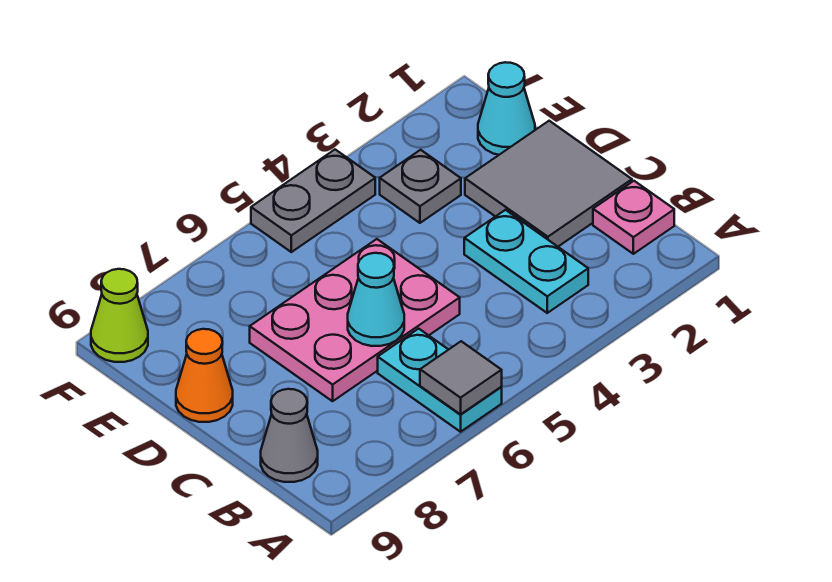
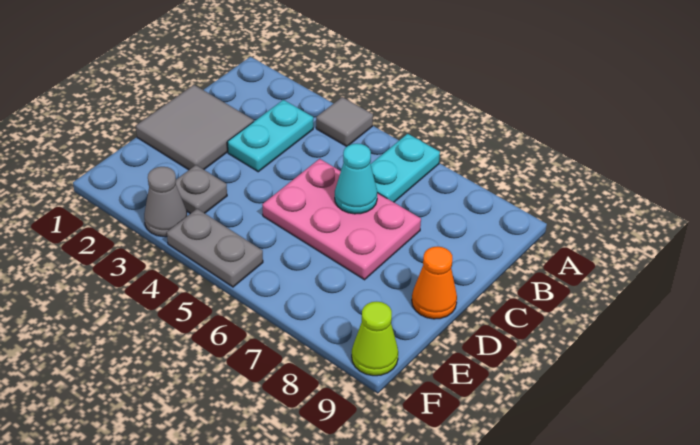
grey tile A6 level 2 -> grey tile A4 level 1
pink plate B1 level 1 -> none
grey cone B9 level 1 -> grey cone F3 level 1
cyan cone E1 level 1 -> none

